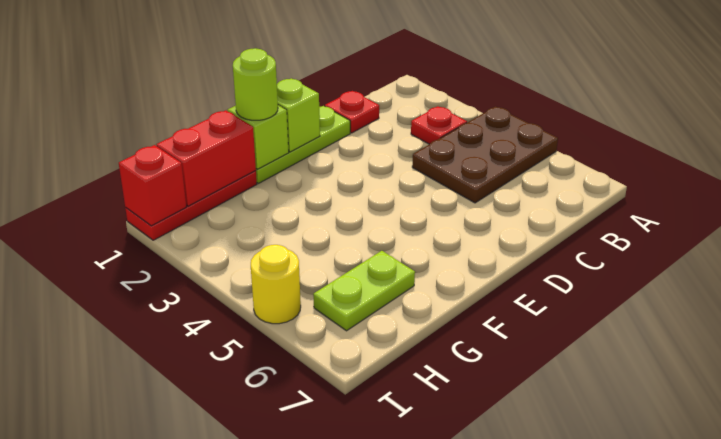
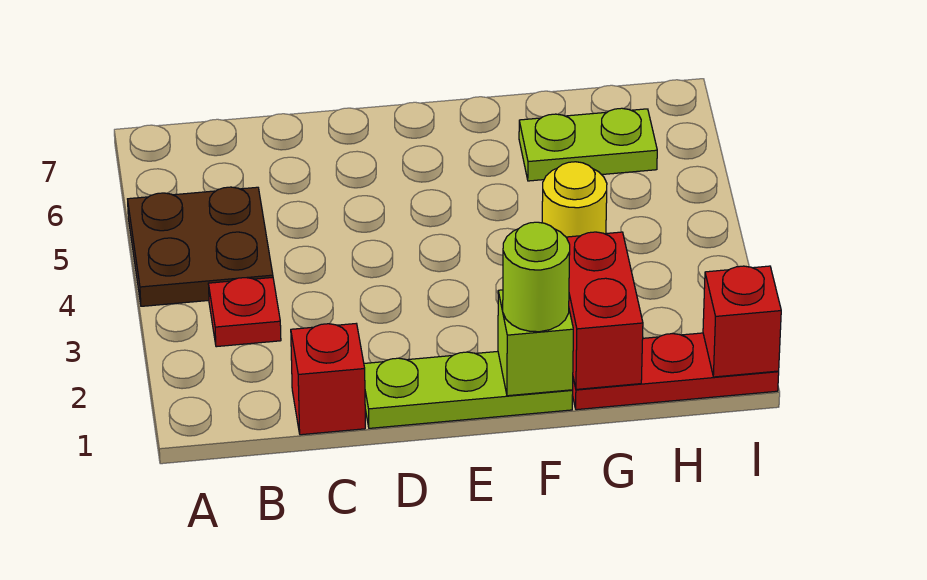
brown plate A4:C5 level 1 -> brown plate A4:B5 level 1
red plate C1 level 1 -> red brick C1 level 1
lime brick E1 level 2 -> none
red brick G1:H1 level 2 -> red brick G1:G2 level 2
yellow round brick I5 level 1 -> yellow round brick G4 level 1

